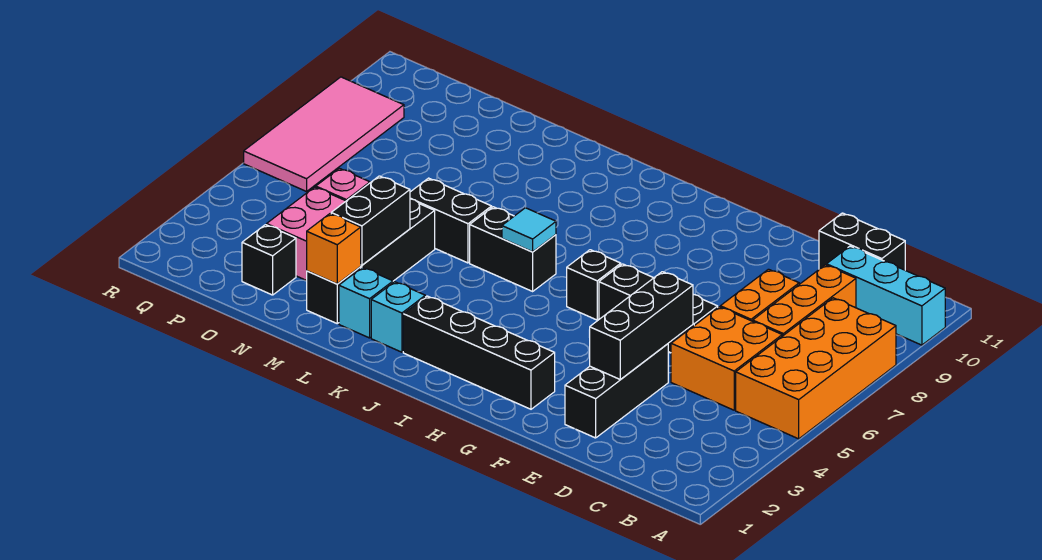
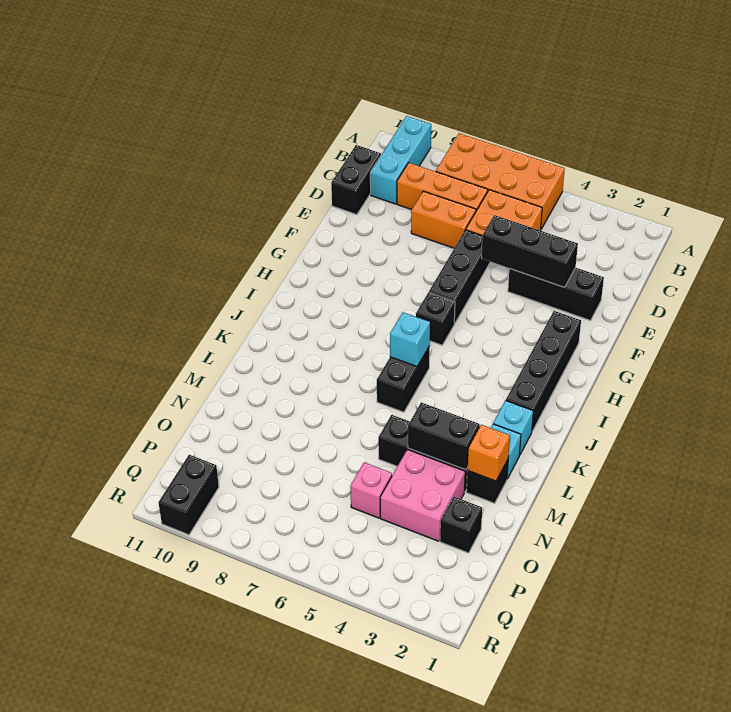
cyan tile J6 level 2 -> cyan brick J6 level 2
black brick L6:M6 level 1 -> black brick Q10:R10 level 1
pink tile Q6:R9 level 1 -> none

